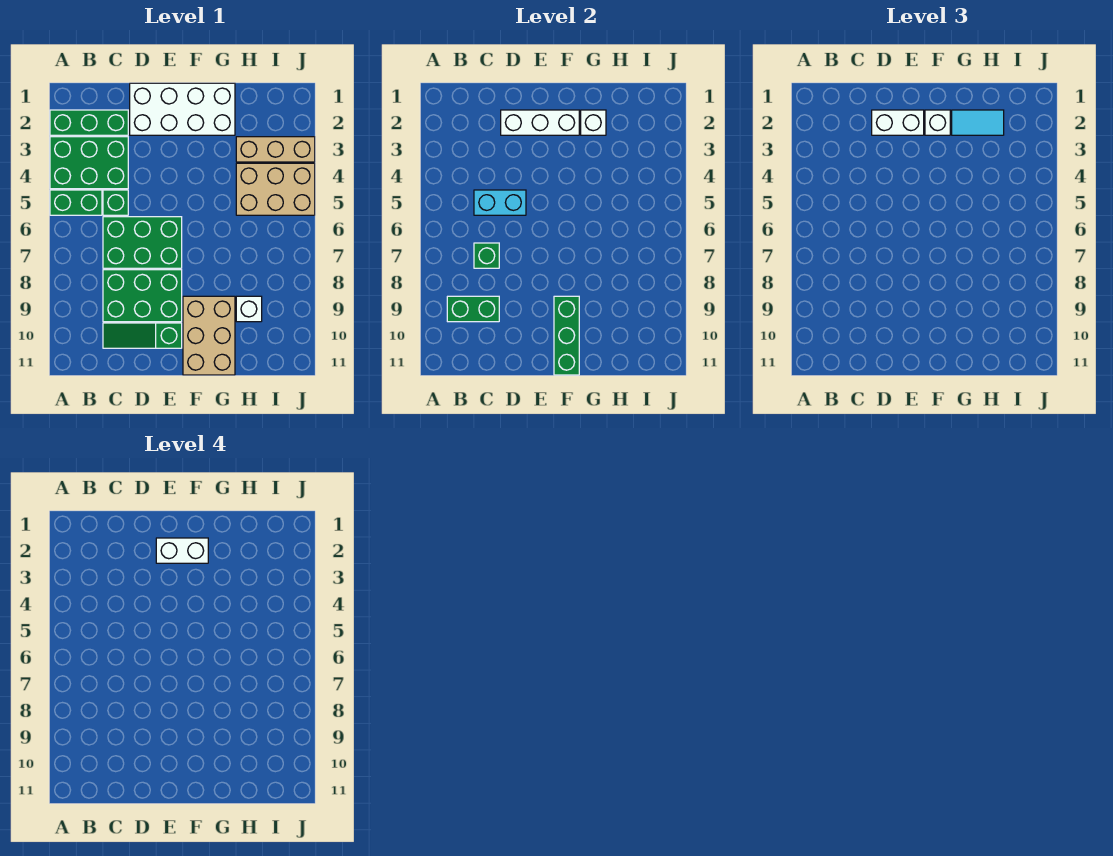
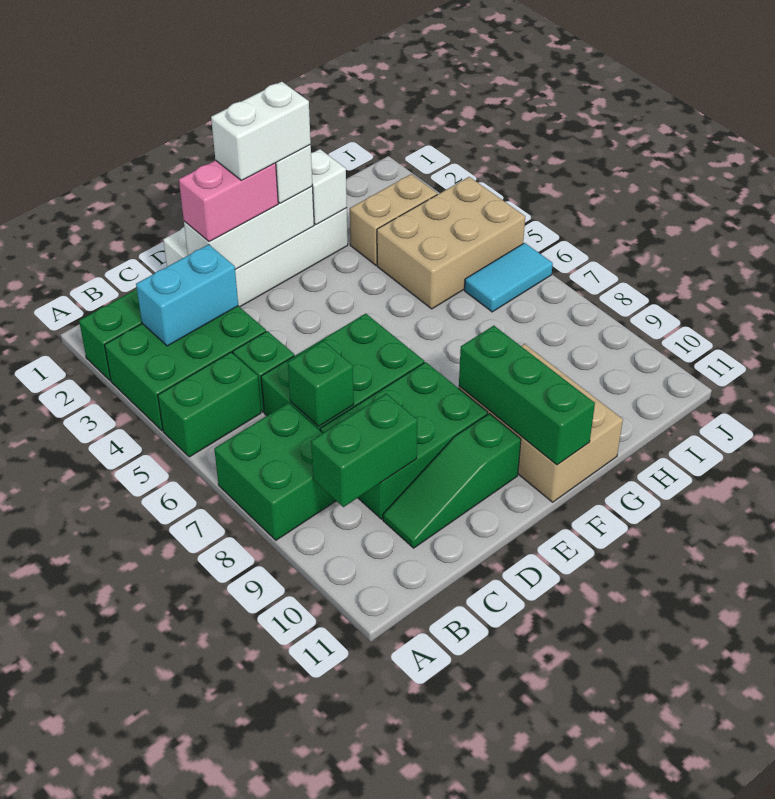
none -> green brick A7:B8 level 1
cyan brick C5:D5 level 2 -> cyan brick B3:C3 level 2
white brick D2:E2 level 3 -> pink brick D2:E2 level 3
cyan tile G2:H2 level 3 -> cyan tile I6:J6 level 1
tan brick H3:J3 level 1 -> tan brick H3:I3 level 1
white brick H9 level 1 -> none

